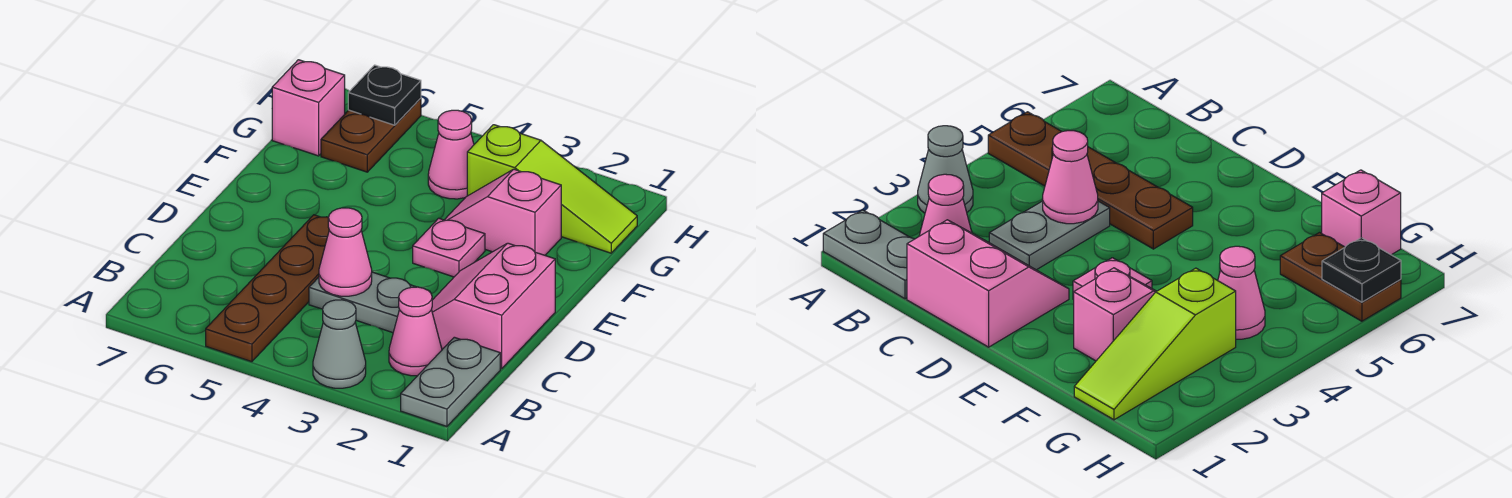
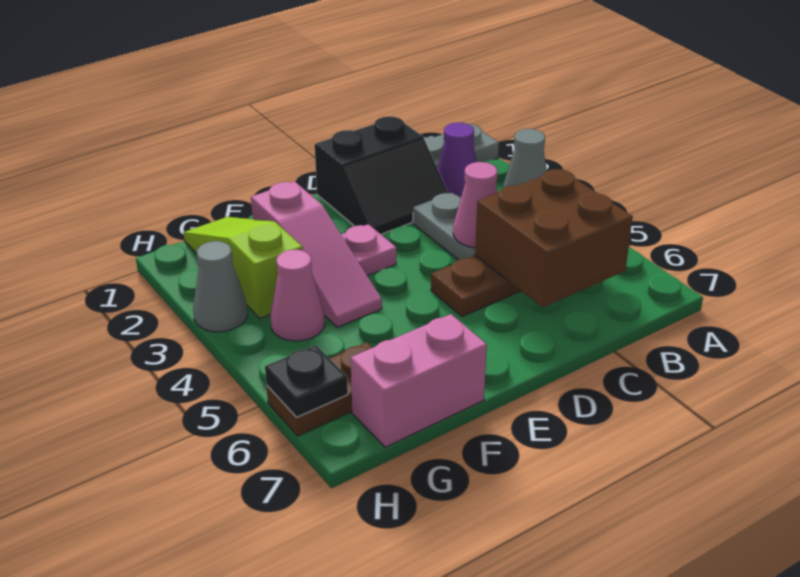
pink cone B2 level 1 -> purple cone B2 level 1
none -> brown brick B5:C6 level 2
pink slope C1:D2 level 1 top 1 -> black slope C1:D2 level 1 top 1
pink slope F2:F3 level 1 top 2 -> pink slope F2:F4 level 1 top 2
pink brick G7 level 1 -> pink brick F7:G7 level 1
none -> grey cone H3 level 1

